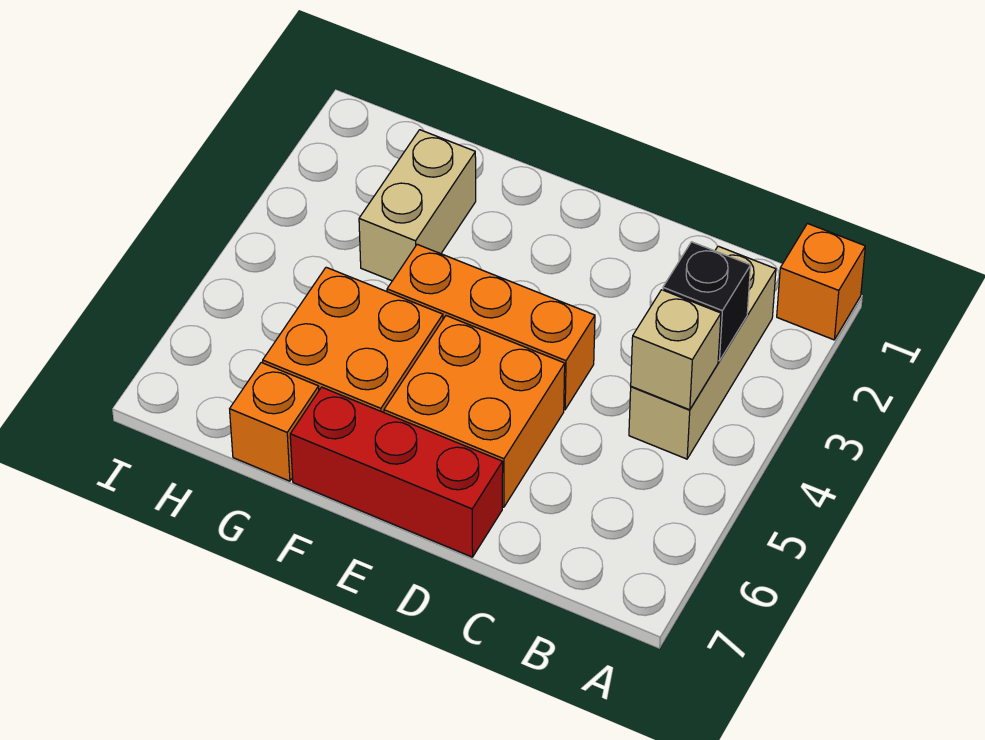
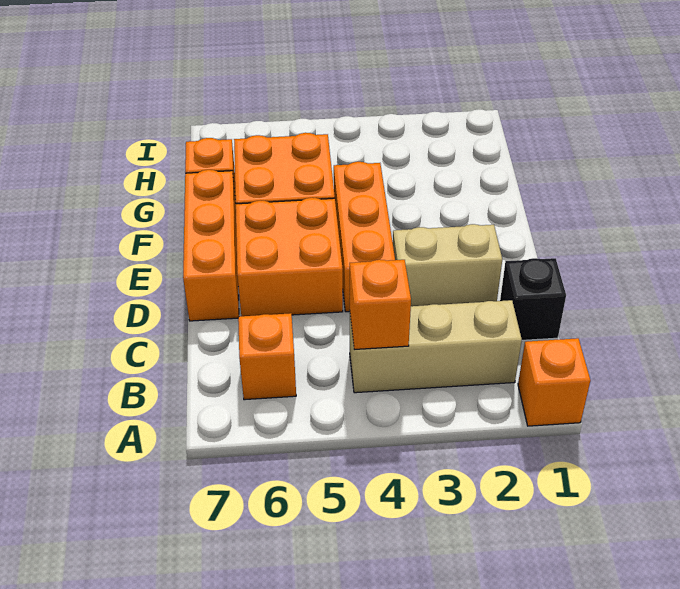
black brick B3 level 2 -> black brick C1 level 1
tan brick B4 level 2 -> orange brick B4 level 2
none -> orange brick B6 level 1
red brick D7:F7 level 1 -> orange brick D7:F7 level 1
tan brick G2:G3 level 1 -> tan brick D2:D3 level 1

